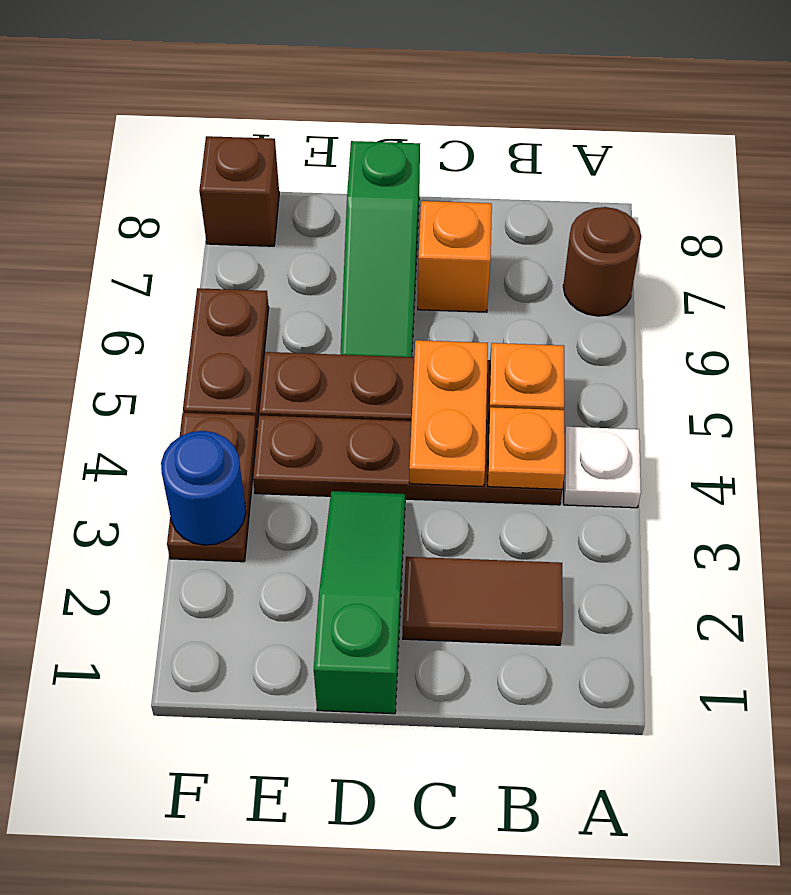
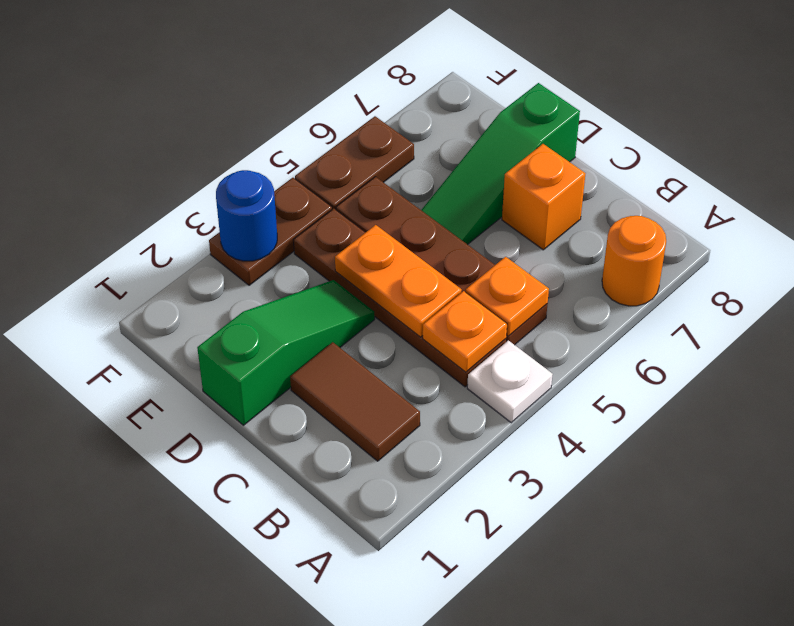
brown round brick A7 level 1 -> orange round brick A7 level 1
orange plate C4:C5 level 2 -> orange plate C4:D4 level 2
brown brick F8 level 1 -> none

